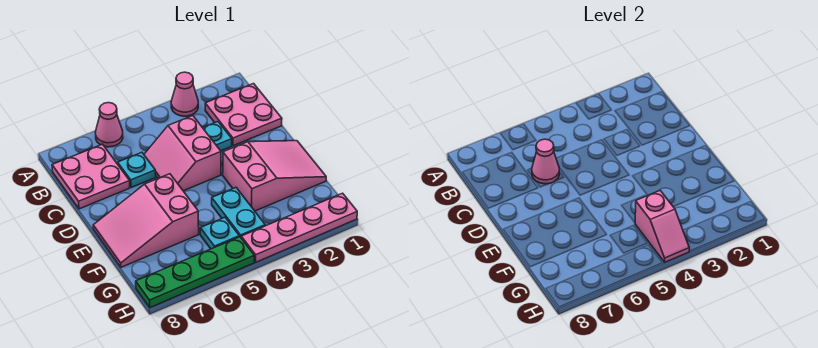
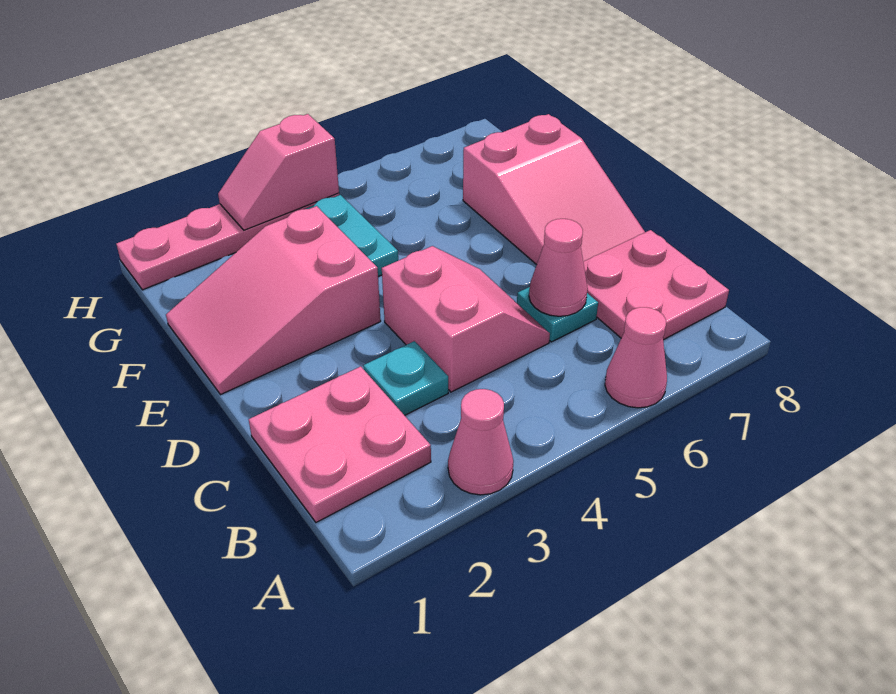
pink slope E6:F8 level 1 top 6 -> pink slope D7:F8 level 1 top F
pink slope G4:H4 level 2 top G -> pink slope H3:H4 level 2 top 4
cyan plate G5 level 1 -> none
green plate H5:H8 level 1 -> none

